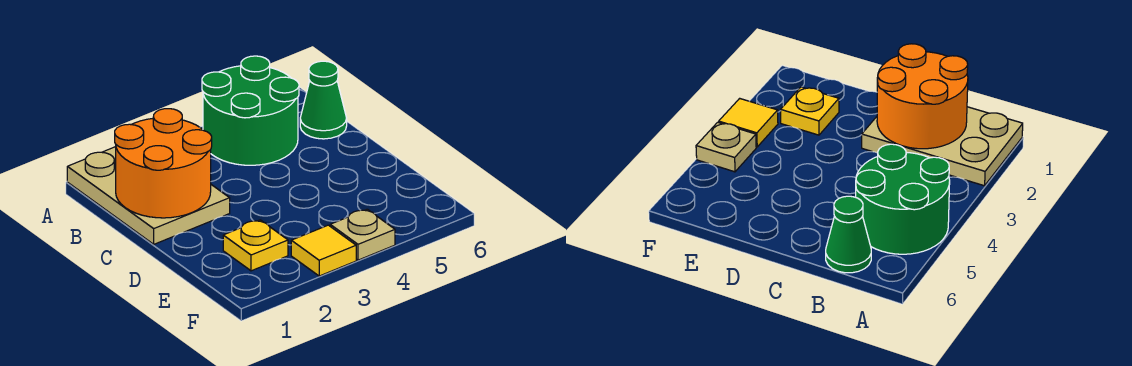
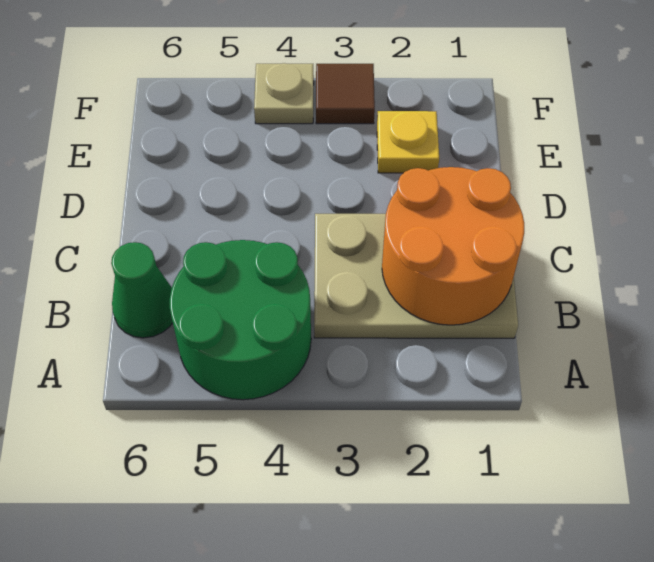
tan plate A1:C2 level 1 -> tan plate B1:C3 level 1
yellow tile F3 level 1 -> brown tile F3 level 1

